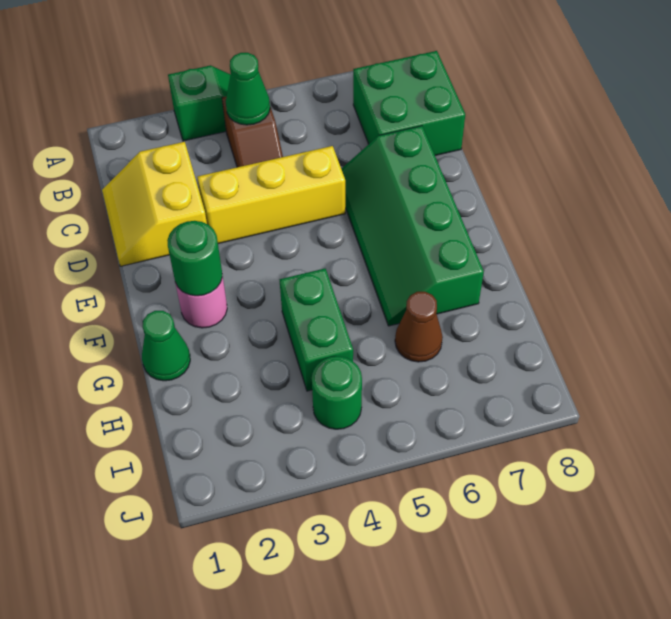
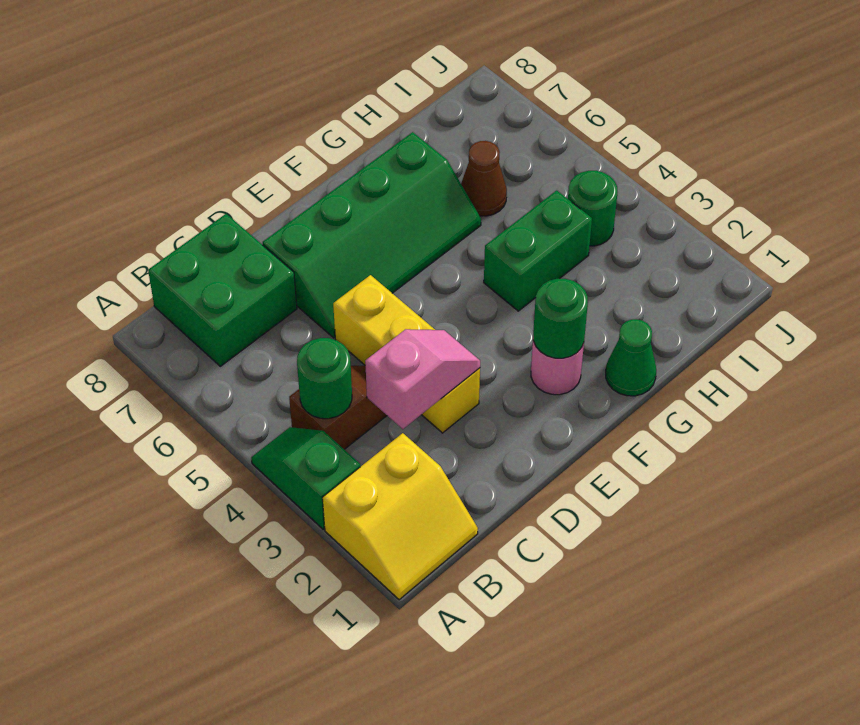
green cone B4 level 2 -> green round brick B4 level 2
yellow slope C1:D2 level 1 top 2 -> yellow slope A1:B2 level 1 top 2
none -> pink slope C3:D3 level 2 top C

